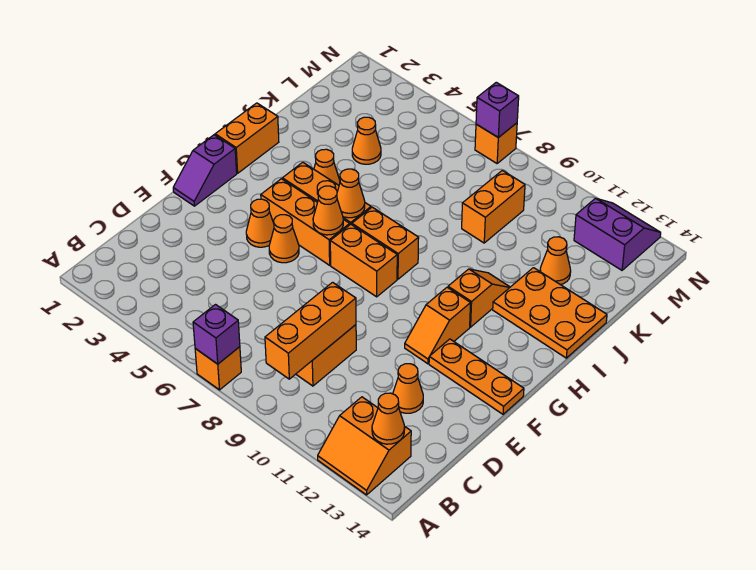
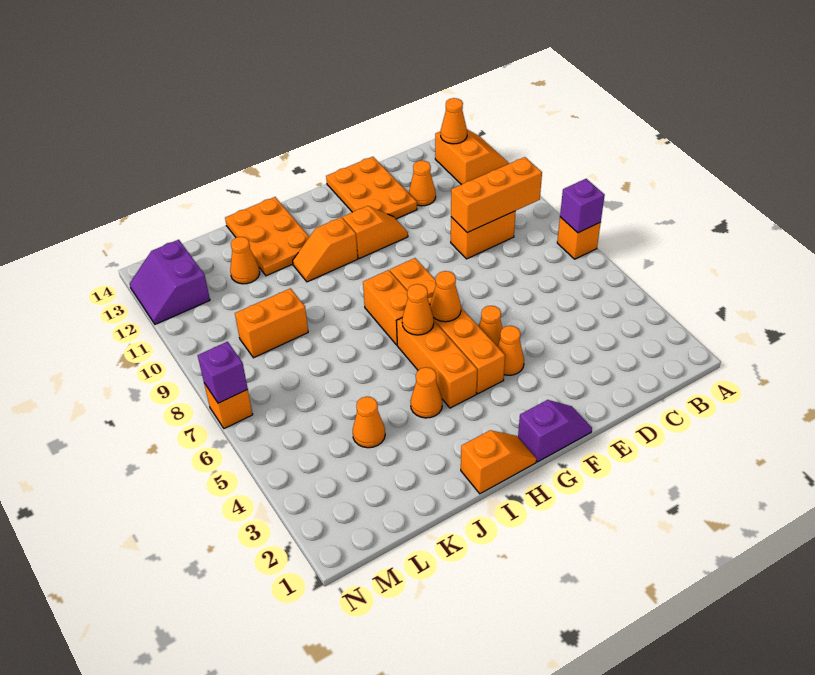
orange plate F12:F14 level 1 -> orange plate E12:F14 level 1
orange brick H1:I1 level 1 -> orange slope H1:I1 level 1 top I

